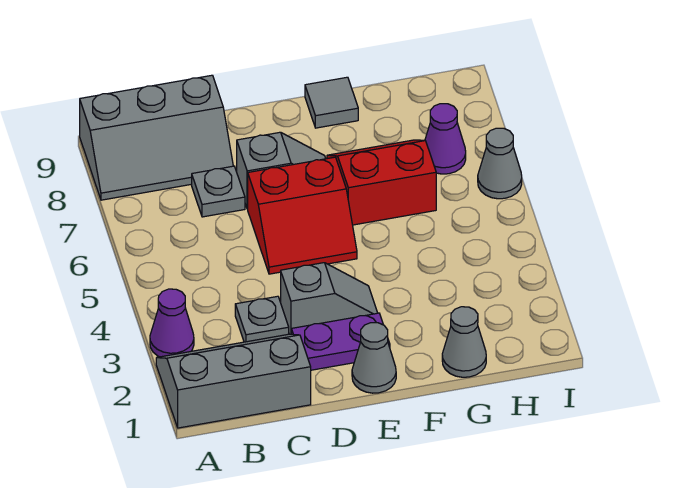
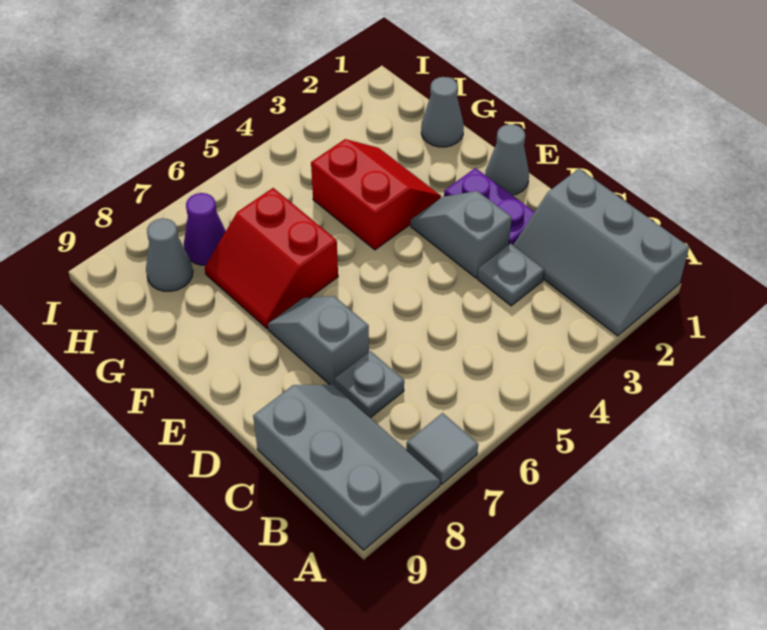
purple cone A3 level 1 -> none
red slope D5:E6 level 1 top 6 -> red slope F3:G4 level 1 top 4
grey tile F9 level 1 -> grey tile A7 level 1
grey cone I6 level 1 -> grey cone H8 level 1

